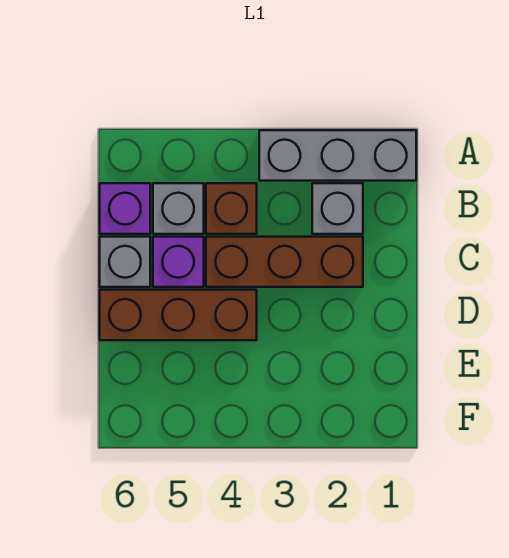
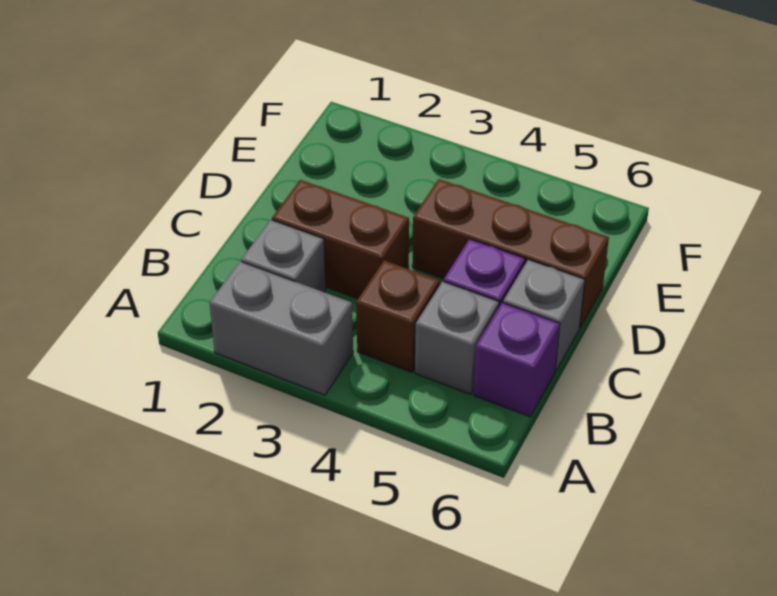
grey brick A1:A3 level 1 -> grey brick A2:A3 level 1
brown brick C2:C4 level 1 -> brown brick C2:C3 level 1

